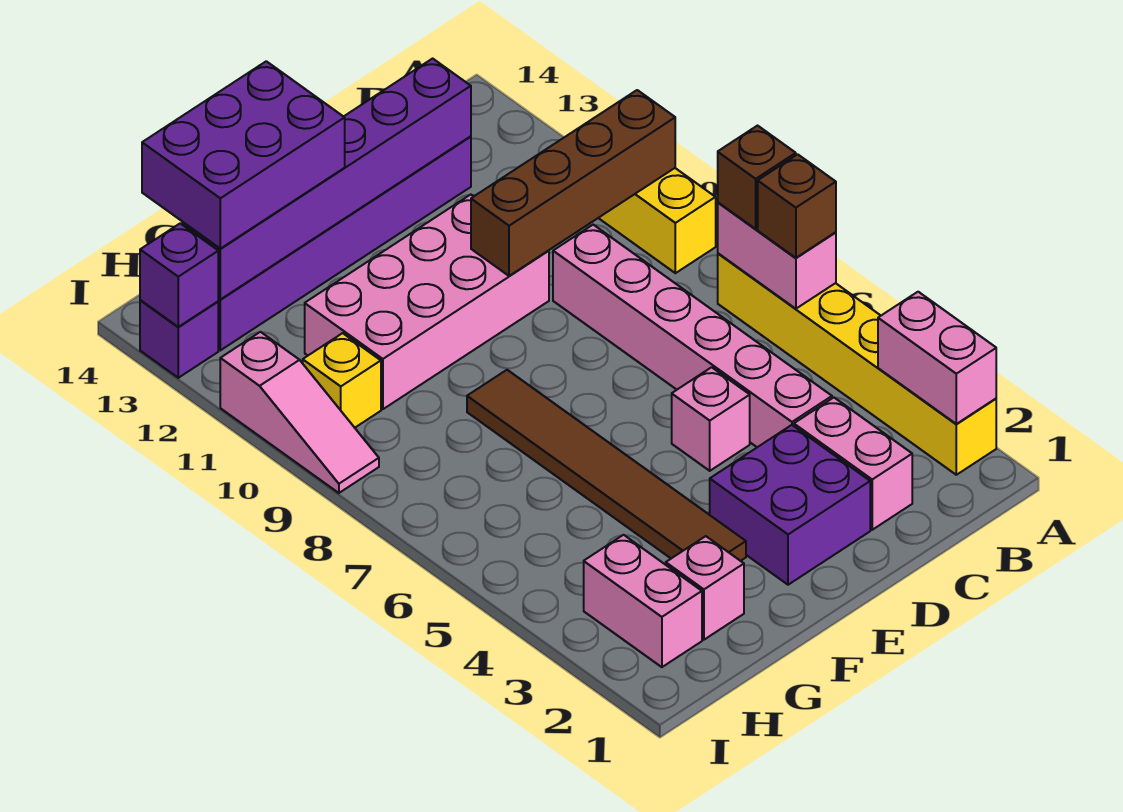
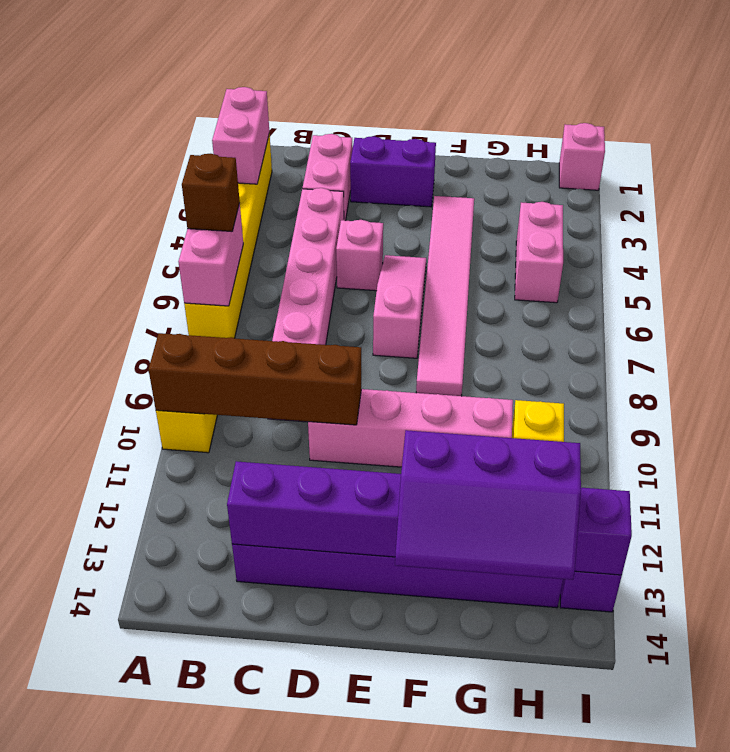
brown brick A7 level 3 -> none
purple brick D2:E3 level 1 -> purple brick D2:E2 level 1
pink brick D10:G11 level 1 -> pink brick D10:G10 level 1
brown tile F3:F8 level 1 -> pink tile F3:F8 level 1
purple brick F13:H14 level 3 -> purple slope F13:H14 level 3 top 13
pink brick G2 level 1 -> pink brick I1 level 1
pink brick H2:H3 level 1 -> pink brick H4:H5 level 1
pink slope I9:I11 level 1 top 11 -> pink slope E5:E7 level 1 top 7

